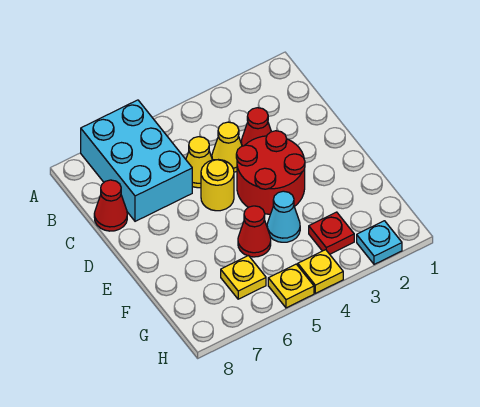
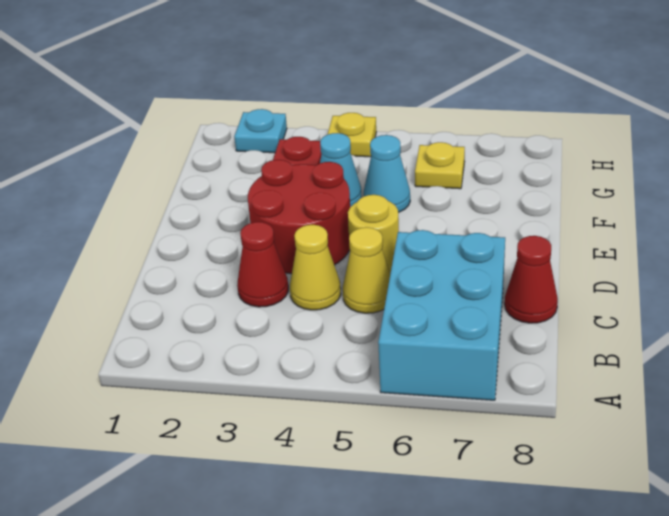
red cone F5 level 1 -> cyan cone F5 level 1
yellow plate H5 level 1 -> none

